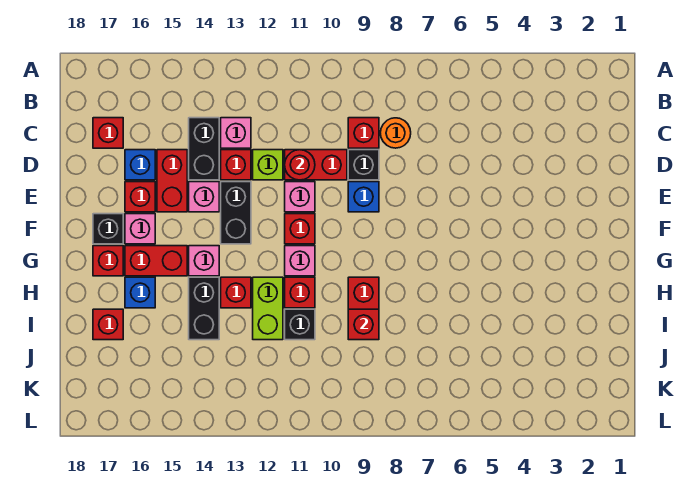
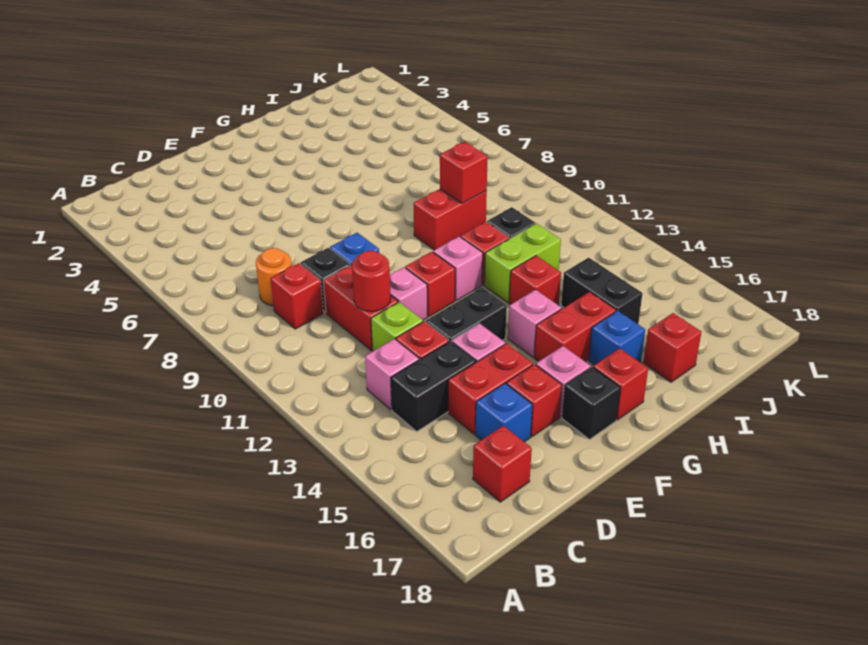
red brick G15:G16 level 1 -> red brick G15:H15 level 1
black brick H14:I14 level 1 -> black brick I14:I15 level 1

